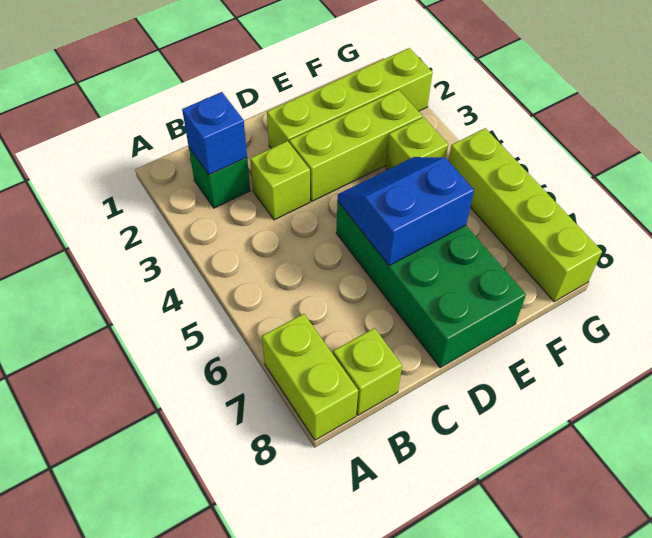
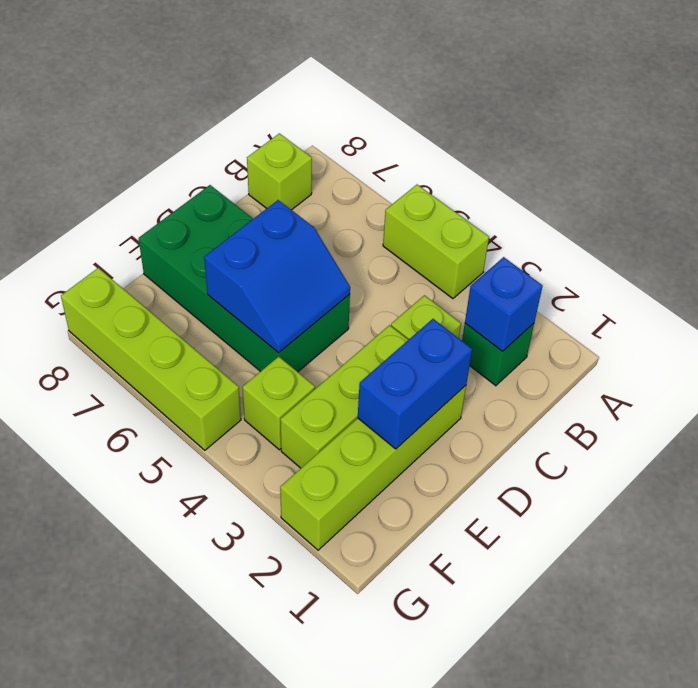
lime brick A7:A8 level 1 -> lime brick A4:A5 level 1
none -> blue brick D2:E2 level 2

